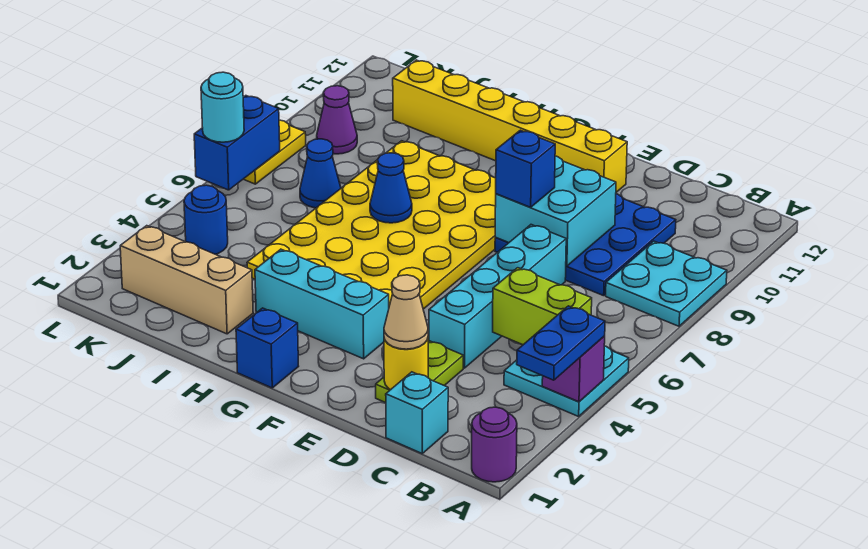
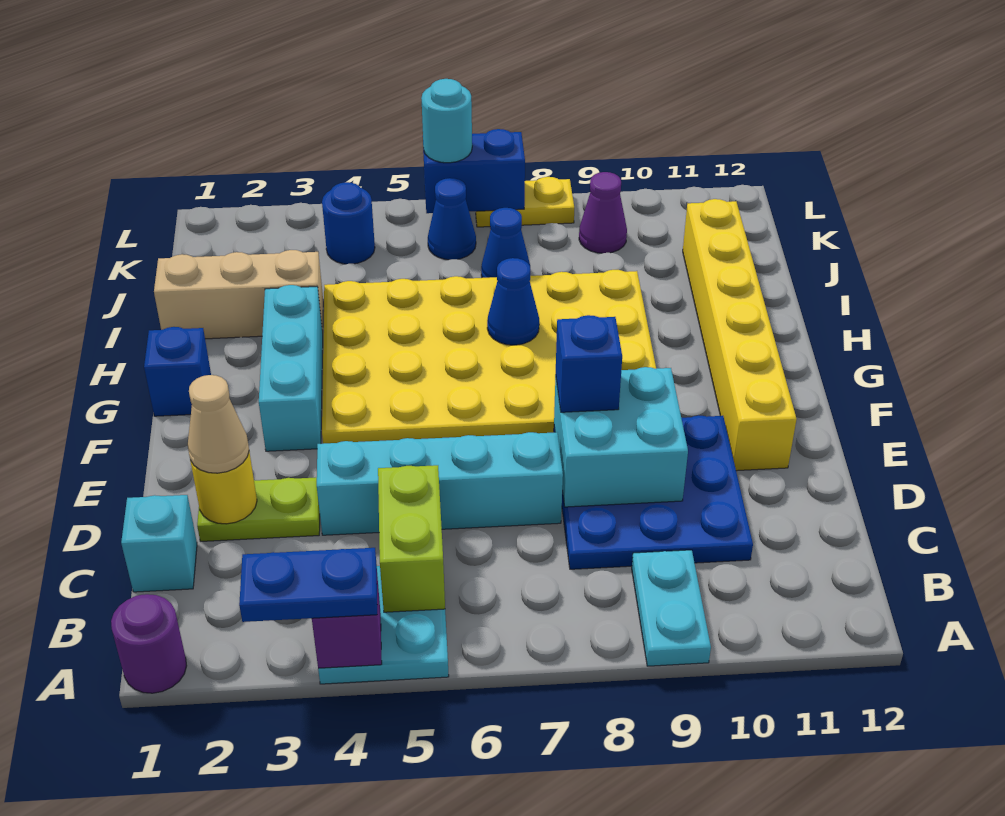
cyan plate A8:B9 level 1 -> cyan plate A9:B9 level 1
tan brick I2:K2 level 1 -> tan brick I1:I3 level 1
none -> blue cone K6 level 1

